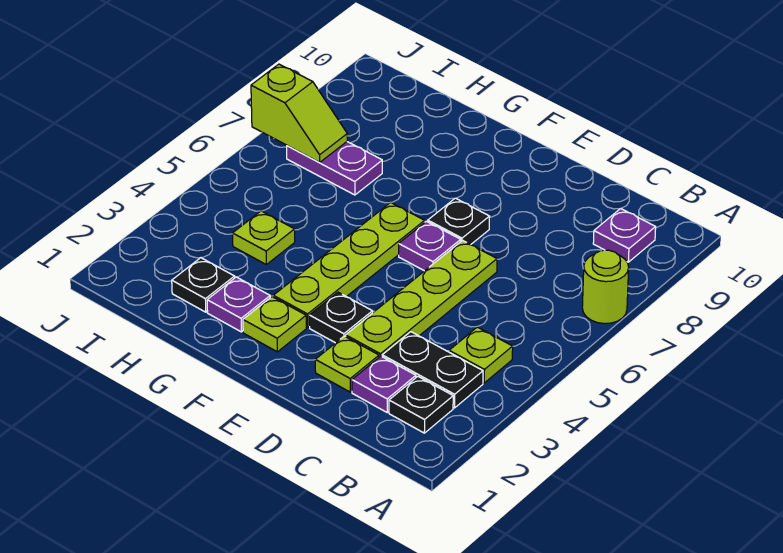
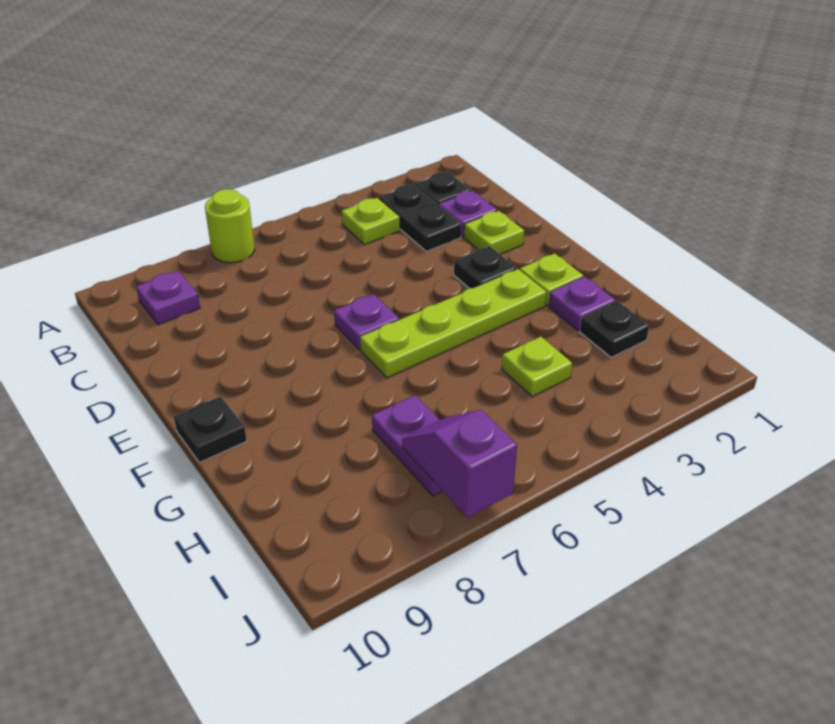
lime plate D3:D6 level 1 -> none
black plate E7 level 1 -> black plate F10 level 1
lime slope I7:J7 level 2 top J -> purple slope I7:J7 level 2 top J

